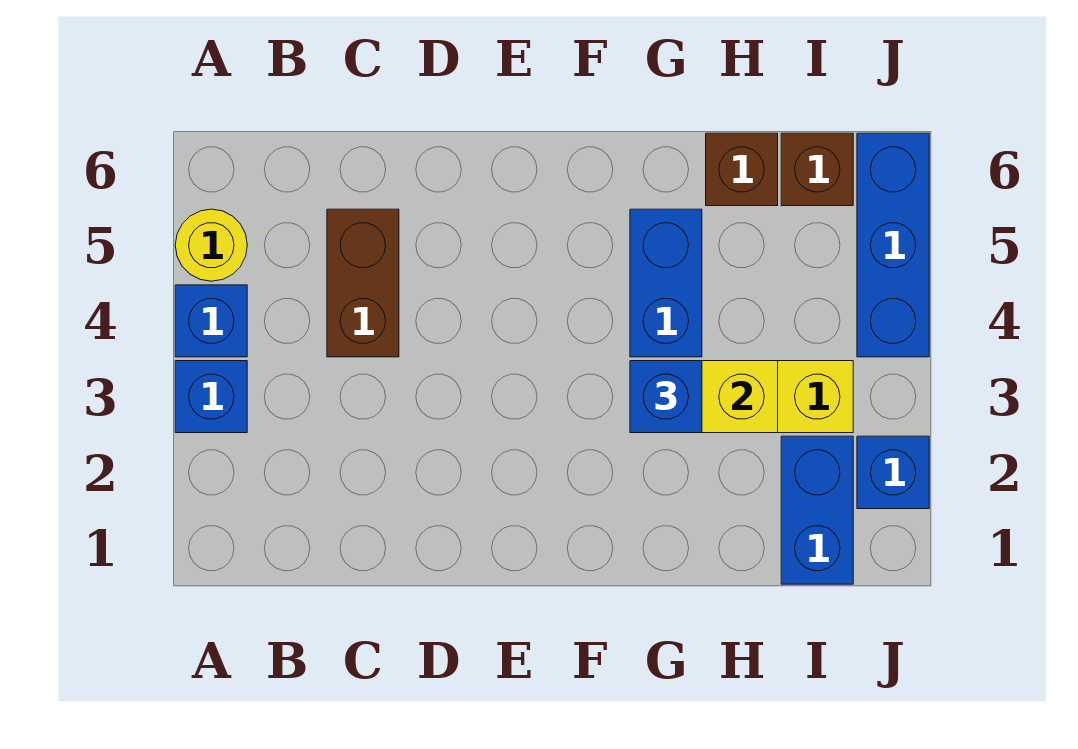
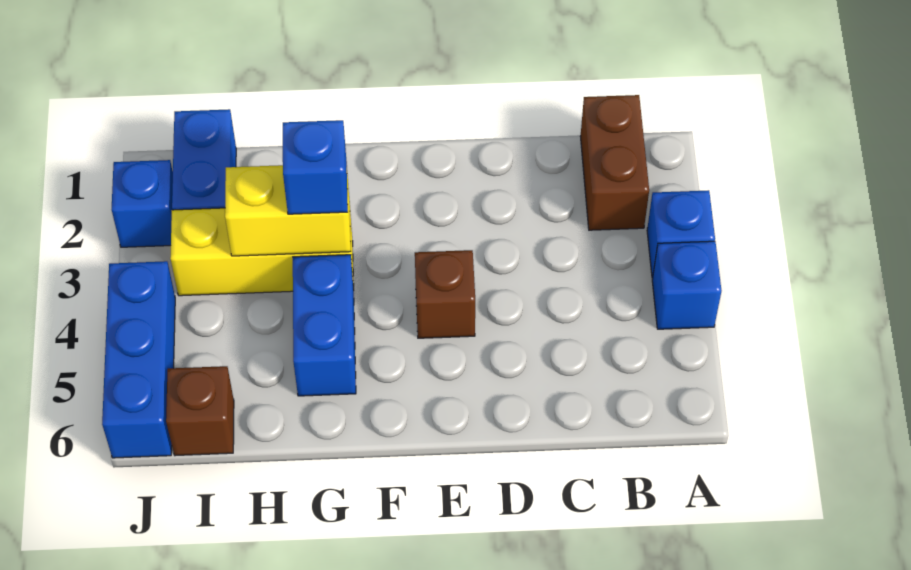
yellow round brick A5 level 1 -> none
brown brick C4:C5 level 1 -> brown brick B1:B2 level 1
brown brick H6 level 1 -> brown brick E4 level 1

